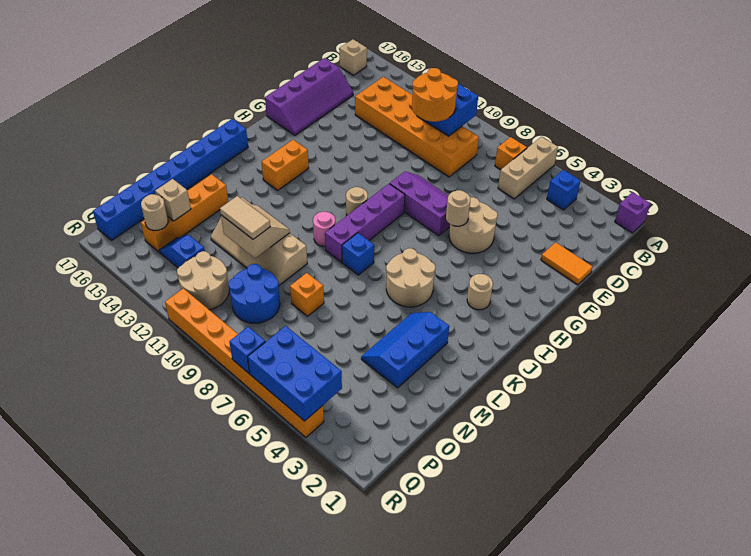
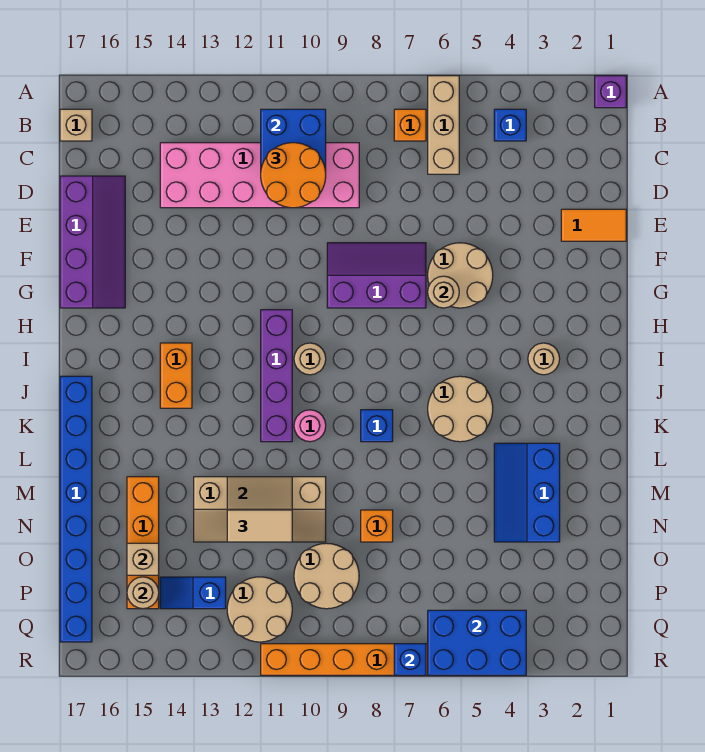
orange brick C9:D14 level 1 -> pink brick C9:D14 level 1
purple brick H9:K9 level 1 -> purple brick H11:K11 level 1
blue round brick O9:P10 level 1 -> tan round brick O9:P10 level 1

